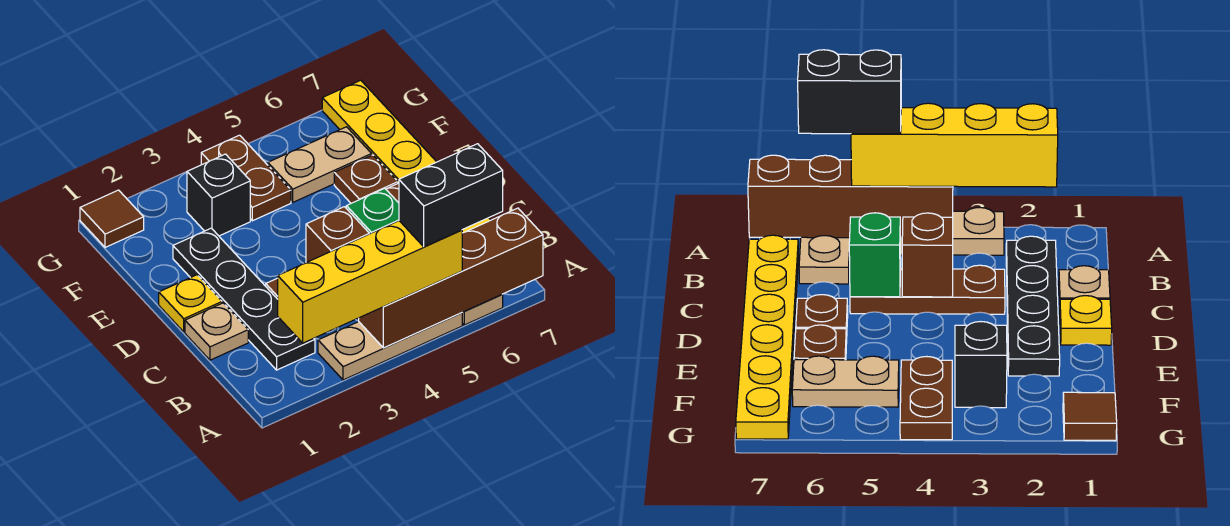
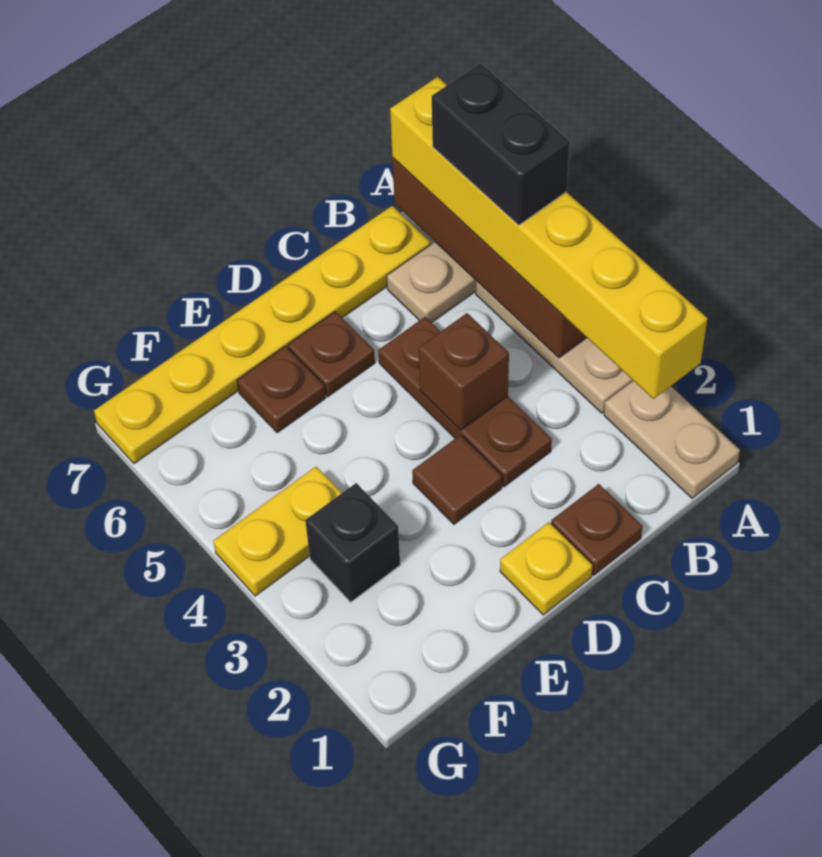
yellow brick A2:A5 level 3 -> yellow brick A2:A7 level 3
black plate B2:E2 level 1 -> none
tan plate C1 level 1 -> brown plate C1 level 1
green brick C5 level 2 -> none
brown plate F4:G4 level 1 -> yellow plate F4:G4 level 1
tan plate F5:F6 level 1 -> tan plate A1:A2 level 1
brown tile G1 level 1 -> brown tile D3 level 1

